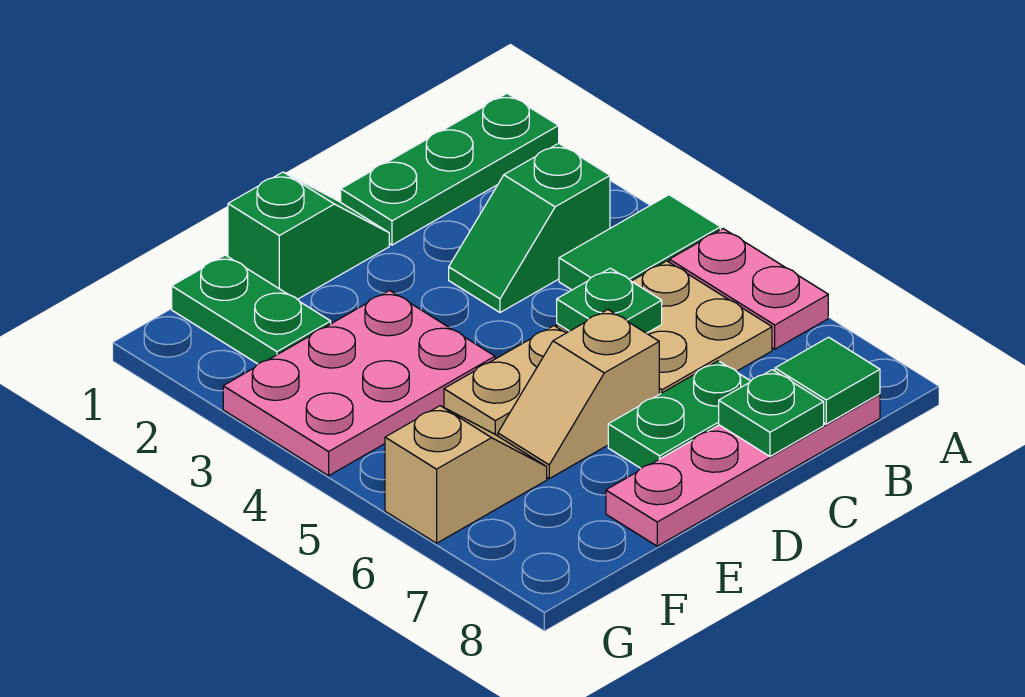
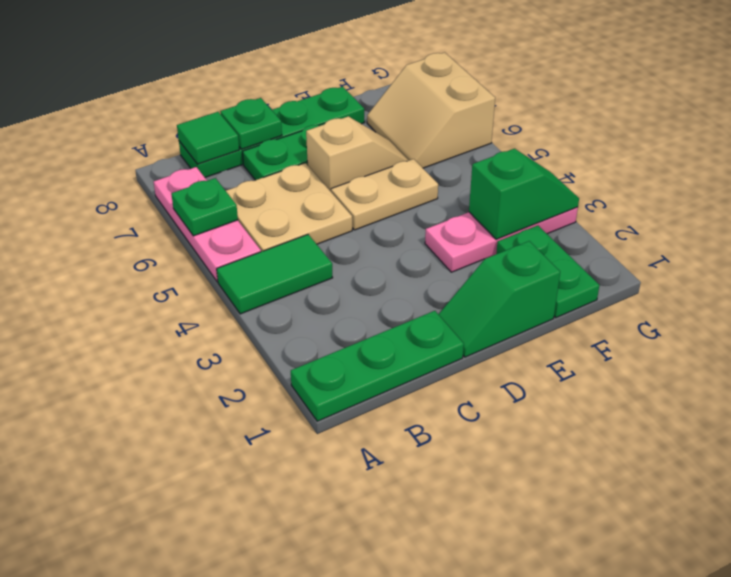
pink plate A5:A6 level 1 -> pink plate A5:A7 level 1
green slope B3:C3 level 1 top B -> green slope F3:G3 level 2 top F
pink plate B8:E8 level 1 -> green plate B8:E8 level 1
green plate C5 level 2 -> green plate A6 level 2
pink plate E3:G4 level 1 -> pink plate E3:G3 level 1
tan slope F6:G6 level 1 top G -> tan slope F6:G7 level 1 top G

